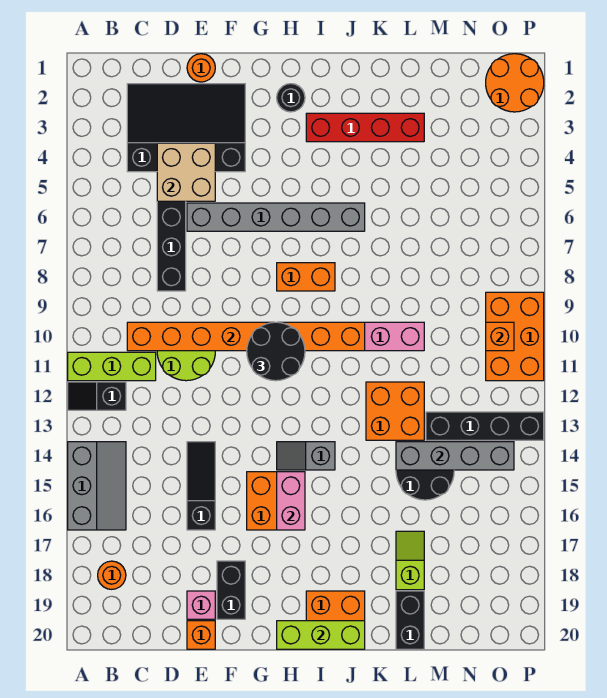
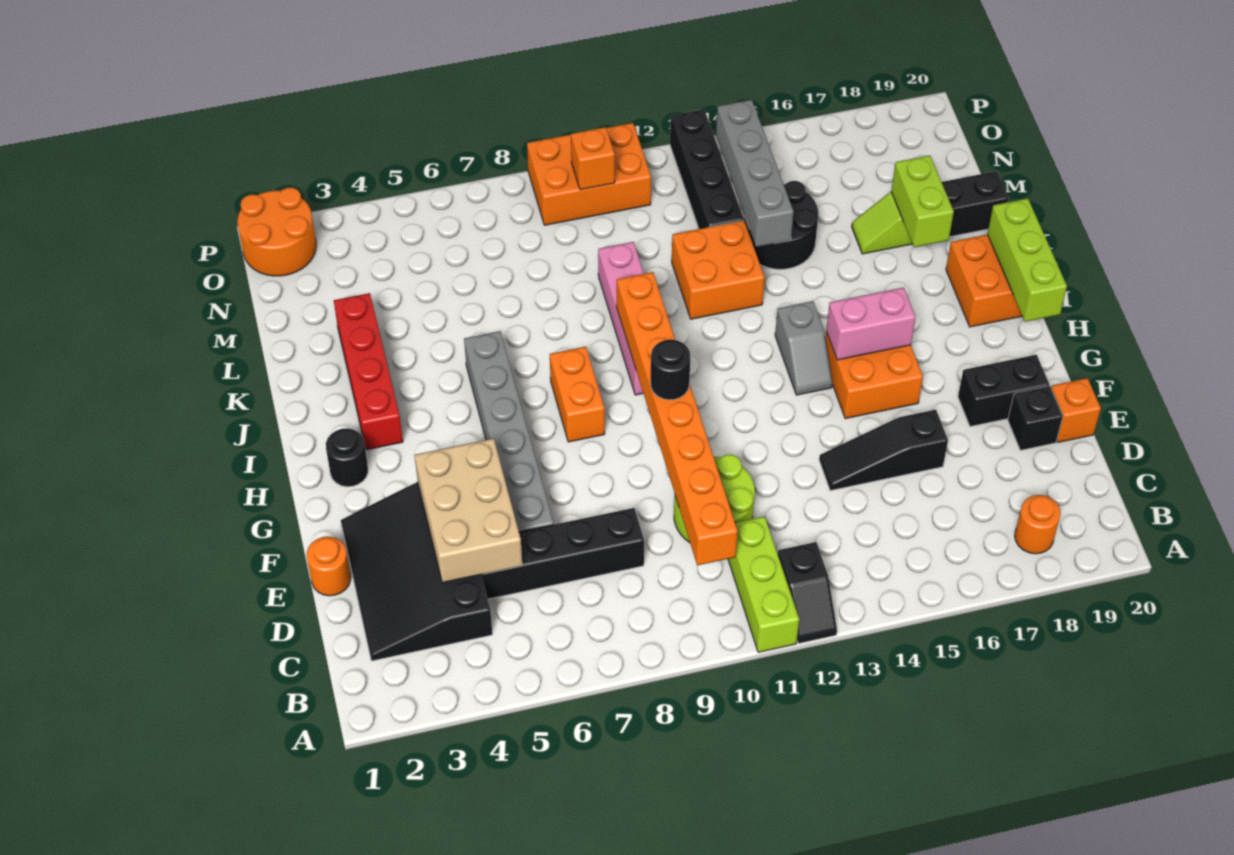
grey slope A14:B16 level 1 top A -> none
tan brick D4:E5 level 2 -> tan brick D4:F5 level 2
pink brick E19 level 1 -> black brick E19 level 1
black round brick G10:H11 level 3 -> black round brick G10 level 3
none -> lime brick K18:L18 level 2

